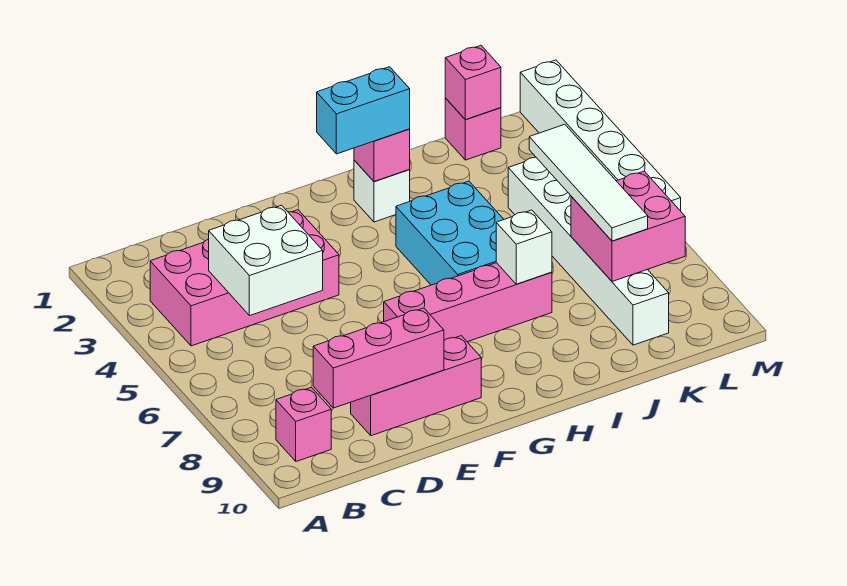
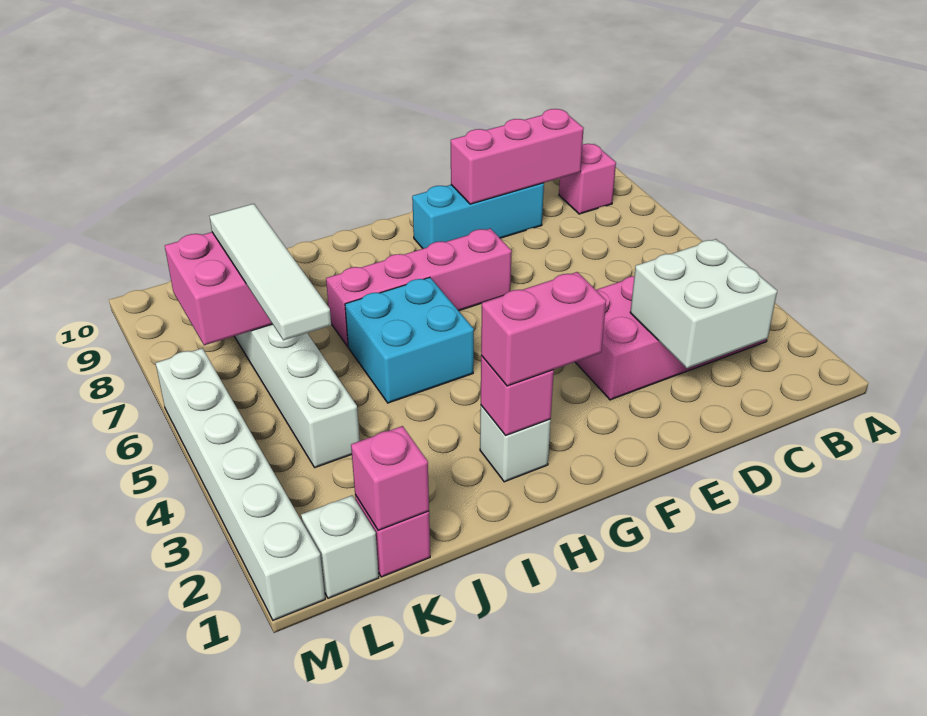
white brick C4:D5 level 2 -> white brick C2:D3 level 2
pink brick D9:F9 level 1 -> cyan brick D9:F9 level 1
cyan brick G2:H2 level 3 -> pink brick G2:H2 level 3
cyan brick H4:I6 level 1 -> cyan brick H5:I6 level 1
white brick I7 level 2 -> white brick L1 level 1

